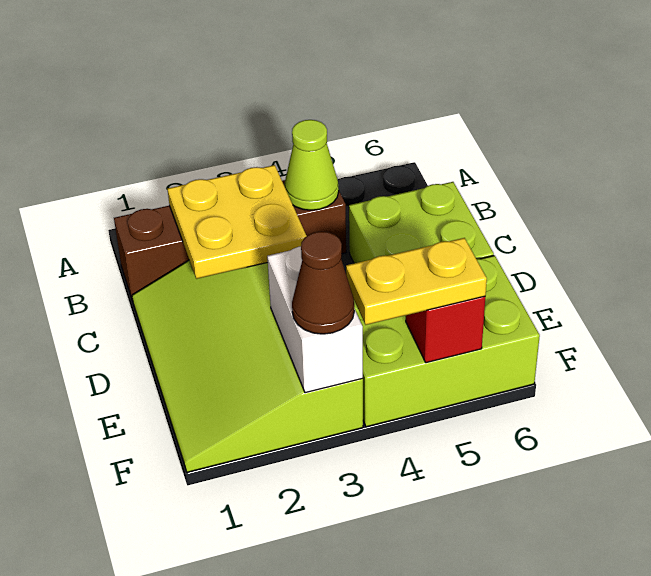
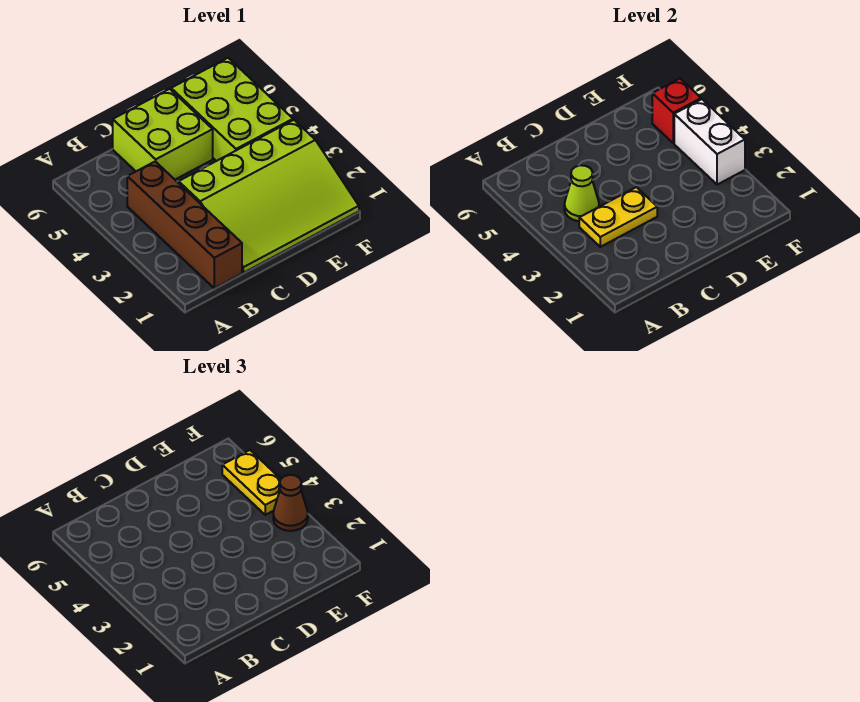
yellow plate B2:C3 level 2 -> yellow plate B3:C3 level 2
white brick E3:F3 level 2 -> white brick F3:F4 level 2

